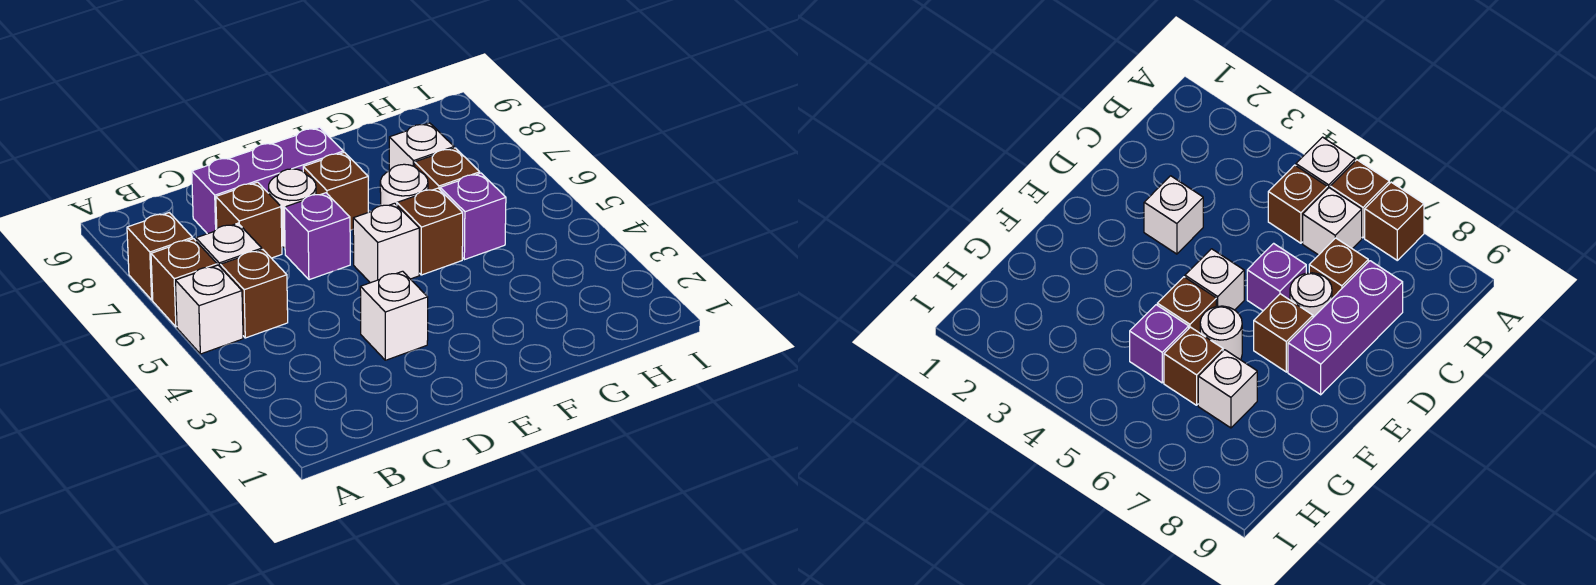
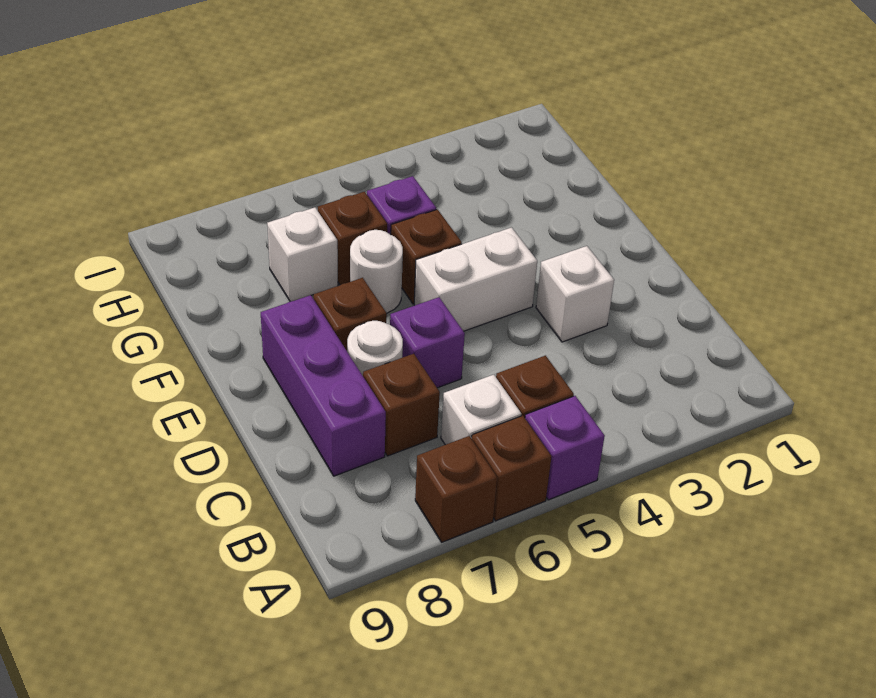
white brick A5 level 1 -> purple brick A5 level 1
white brick E5 level 1 -> white brick E4:E5 level 1

